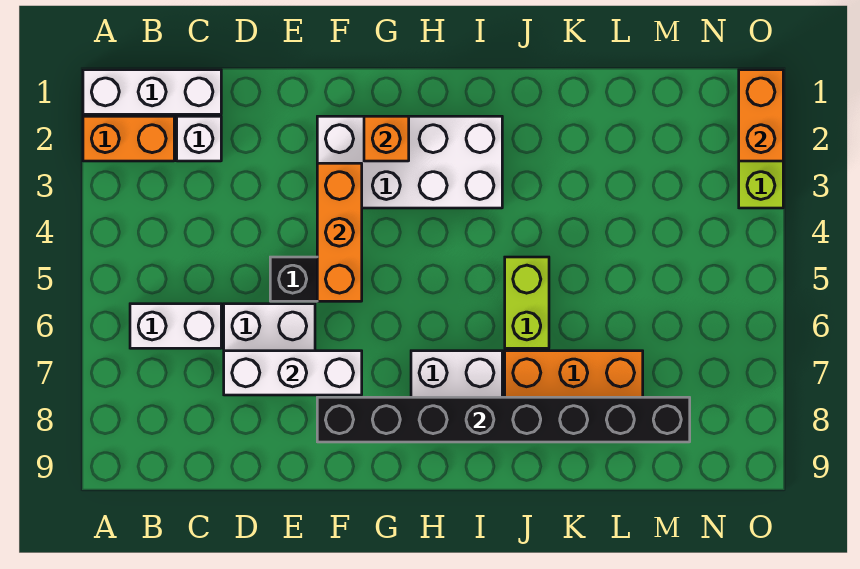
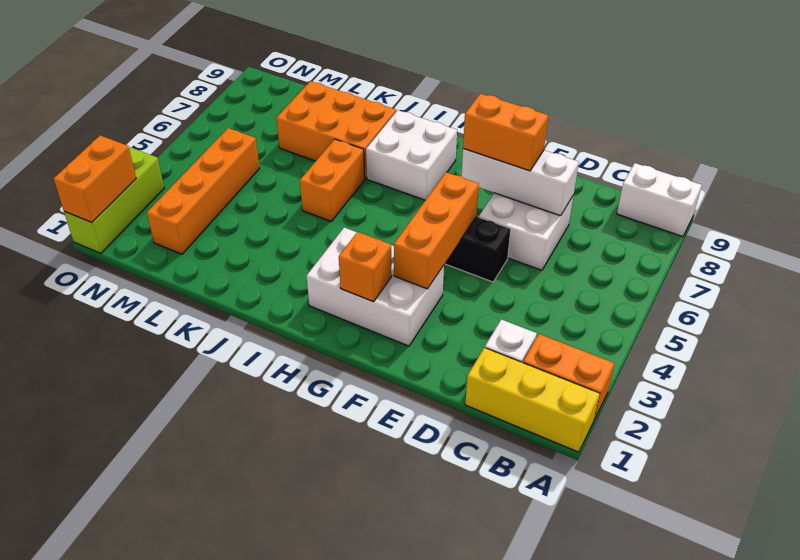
white brick A1:C1 level 1 -> yellow brick A1:C1 level 1
white brick B6:C6 level 1 -> white brick A9:B9 level 1
none -> orange brick E7:F7 level 3
white brick F2:I3 level 1 -> white brick F2:H3 level 1
black brick F8:M8 level 2 -> none
lime brick J5:J6 level 1 -> orange brick J5:J6 level 1
none -> orange brick M2:M5 level 1

